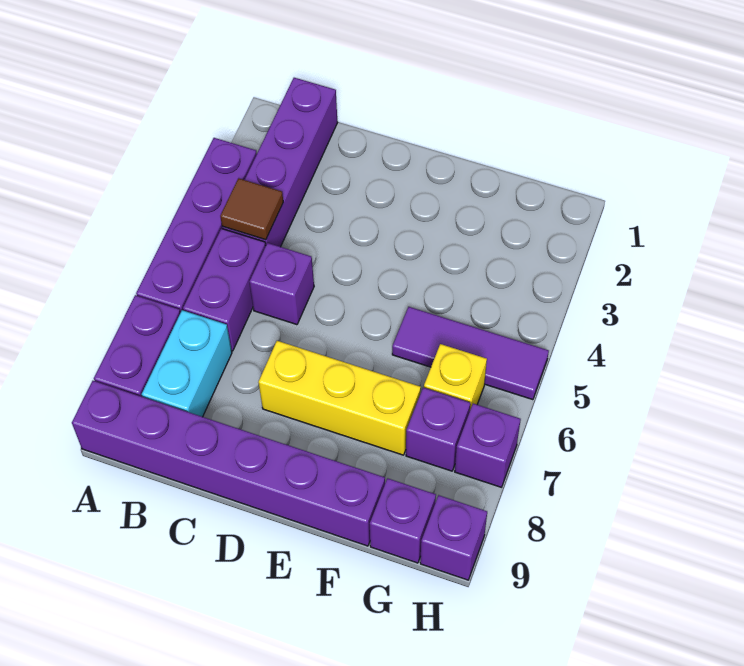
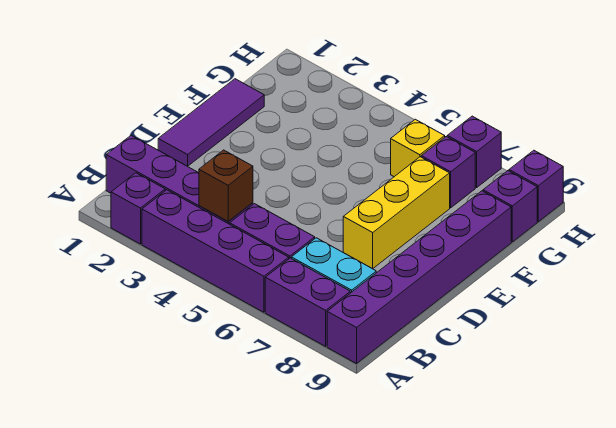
brown tile B4 level 2 -> brown brick B4 level 2
purple brick C5 level 1 -> purple brick A2 level 1
purple tile F5:H5 level 1 -> purple tile D1:F1 level 1

